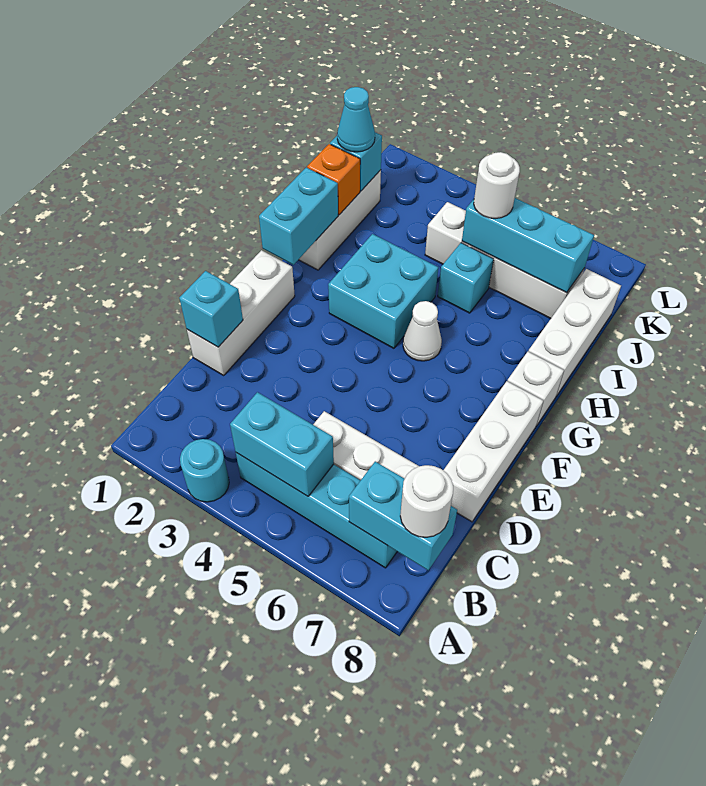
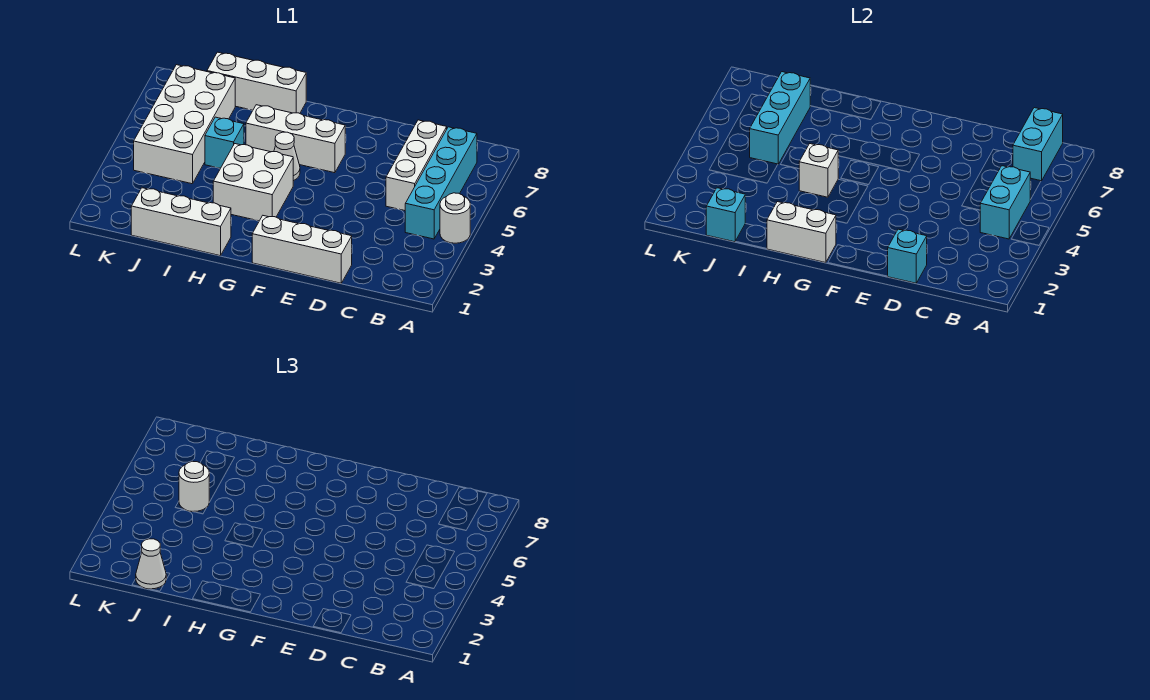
cyan round brick A3 level 1 -> none
white round brick B8 level 3 -> white round brick A4 level 1
white brick D8:F8 level 1 -> white brick F6:H6 level 1
cyan brick G1:H1 level 2 -> white brick G1:H1 level 2
cyan brick G3:H4 level 1 -> white brick G3:H4 level 1
white brick G8 level 1 -> white brick H4 level 2
orange brick I1 level 2 -> none
cyan cone J1 level 3 -> white cone J1 level 3
white brick J4:J7 level 1 -> white brick J4:K7 level 1

